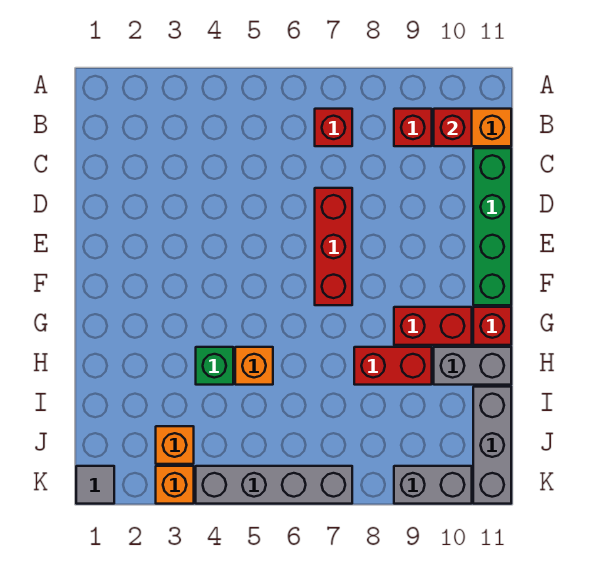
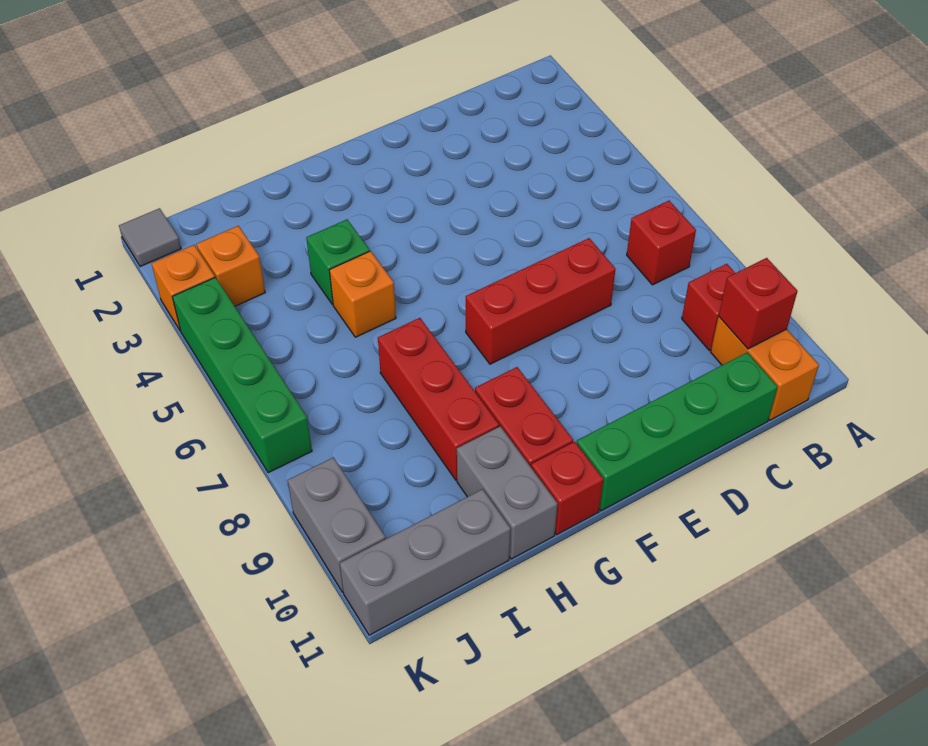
red brick H8:H9 level 1 -> red brick H7:H9 level 1
grey brick K4:K7 level 1 -> green brick K4:K7 level 1

